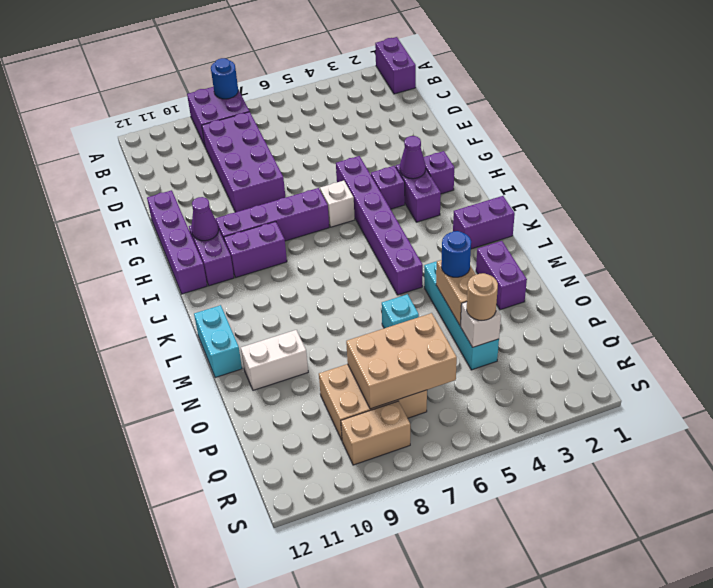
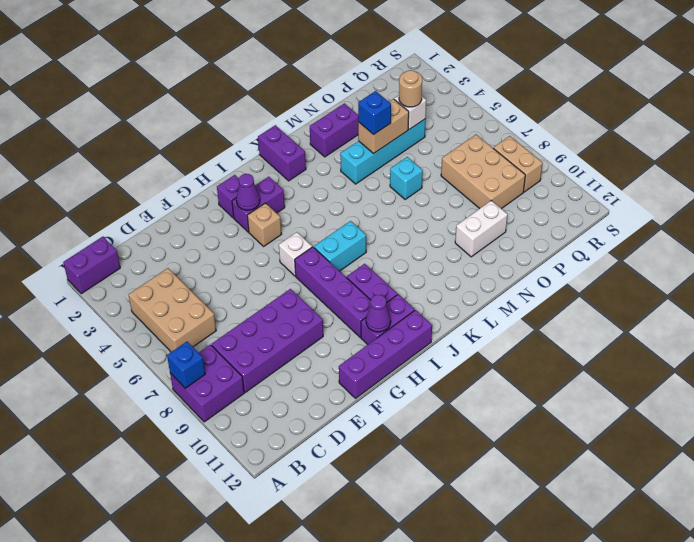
blue round brick A8 level 2 -> blue brick A8 level 2
purple brick G5:L5 level 1 -> none
purple brick H4 level 1 -> tan brick H4 level 1
cyan brick L12:M12 level 1 -> cyan brick I7:J7 level 1
blue round brick N4 level 3 -> blue brick N4 level 3
white brick N10:N11 level 1 -> white brick N10:O10 level 1
tan brick P6:Q8 level 2 -> tan brick B4:C6 level 1

